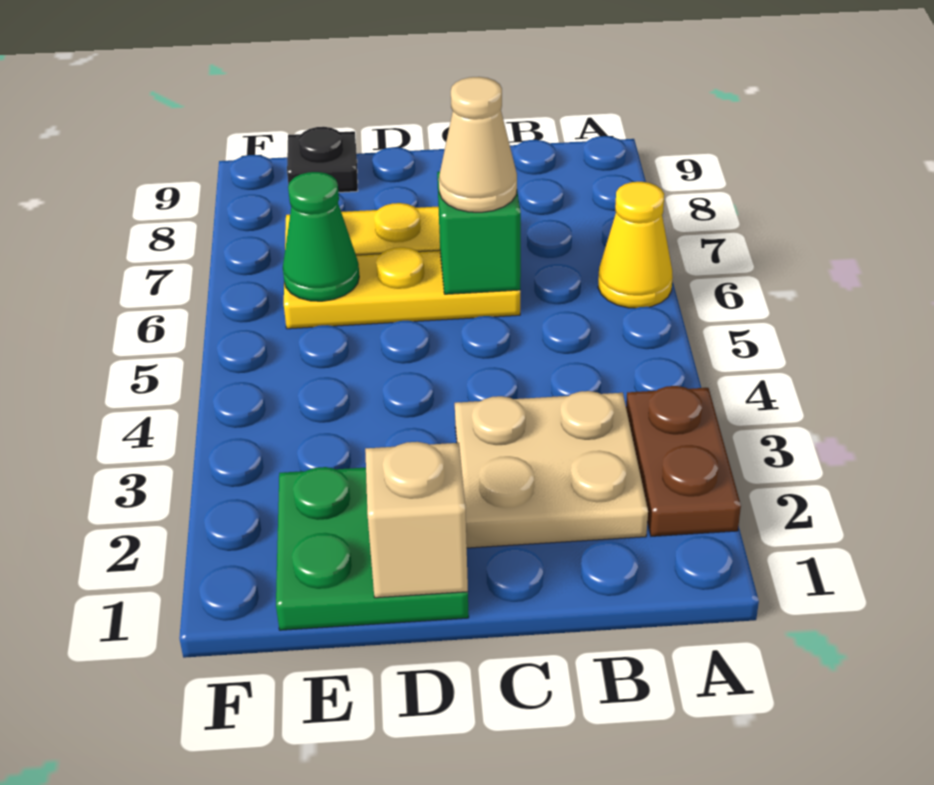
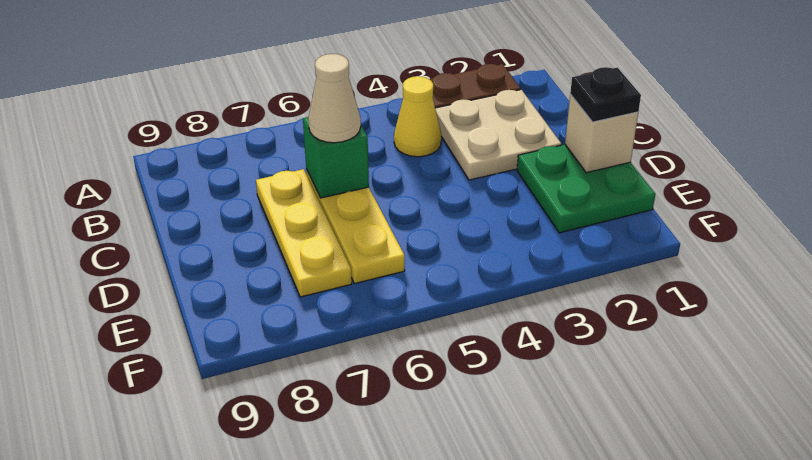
yellow cone A6 level 1 -> yellow cone B4 level 1
green cone E6 level 2 -> none
black plate E9 level 1 -> black plate D1 level 3

